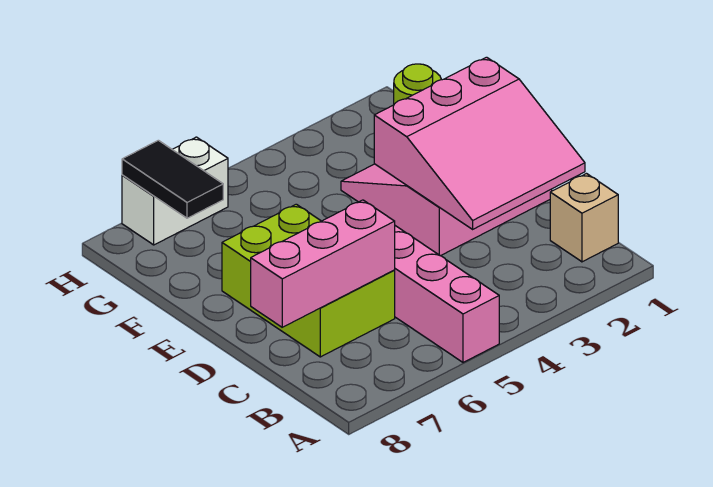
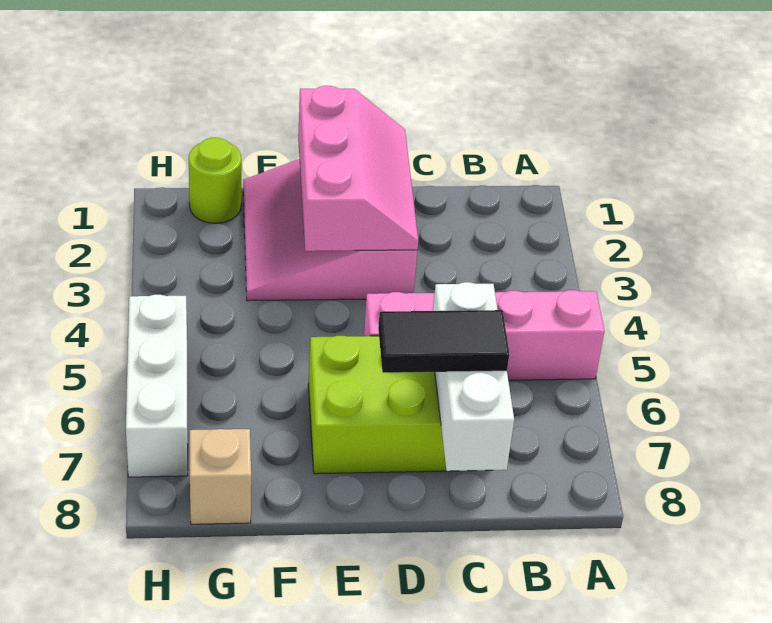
tan brick B1 level 1 -> tan brick G8 level 1
pink slope C1:E3 level 2 top E -> pink slope D1:E3 level 2 top E
pink brick C6:C8 level 2 -> white brick C6:C8 level 2
black tile G7:H7 level 2 -> black tile C7:D7 level 3
white brick H6:H7 level 1 -> white brick H5:H7 level 1

